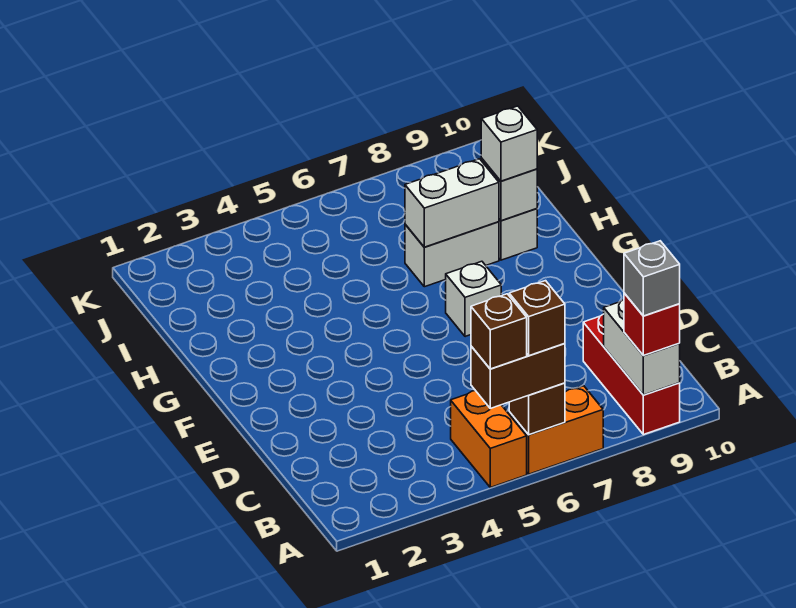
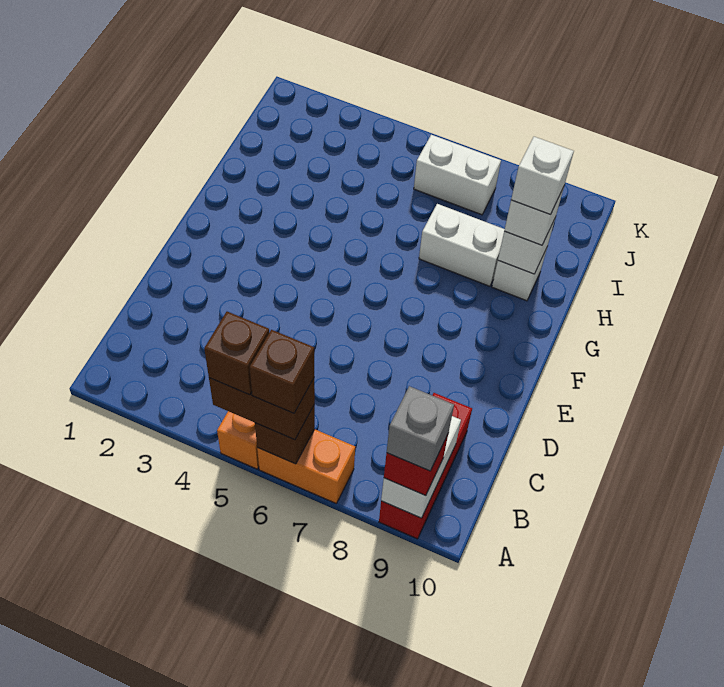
white brick F7 level 1 -> white brick H9 level 4
white brick H7:H8 level 2 -> white brick J6:J7 level 1

